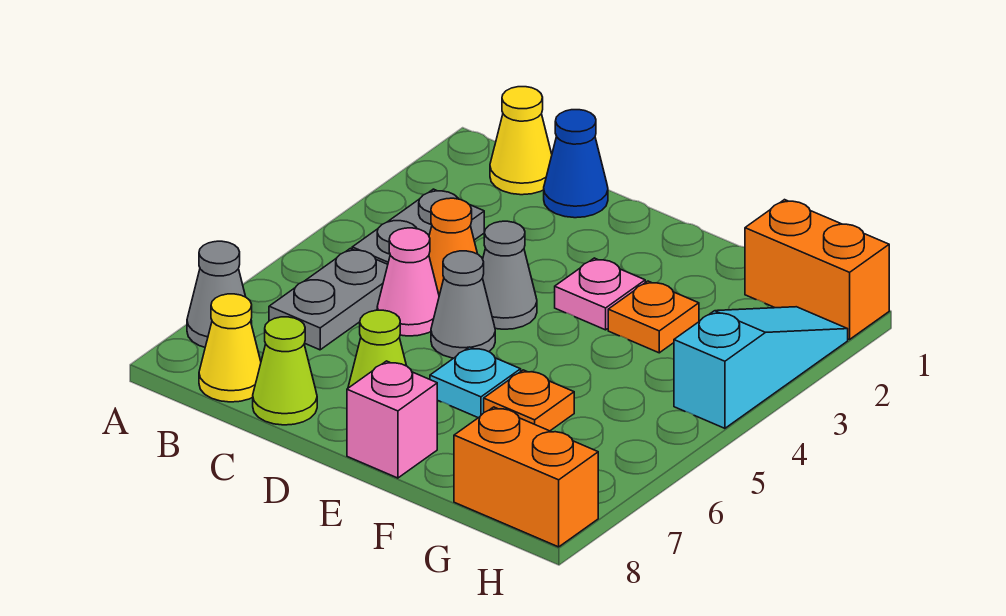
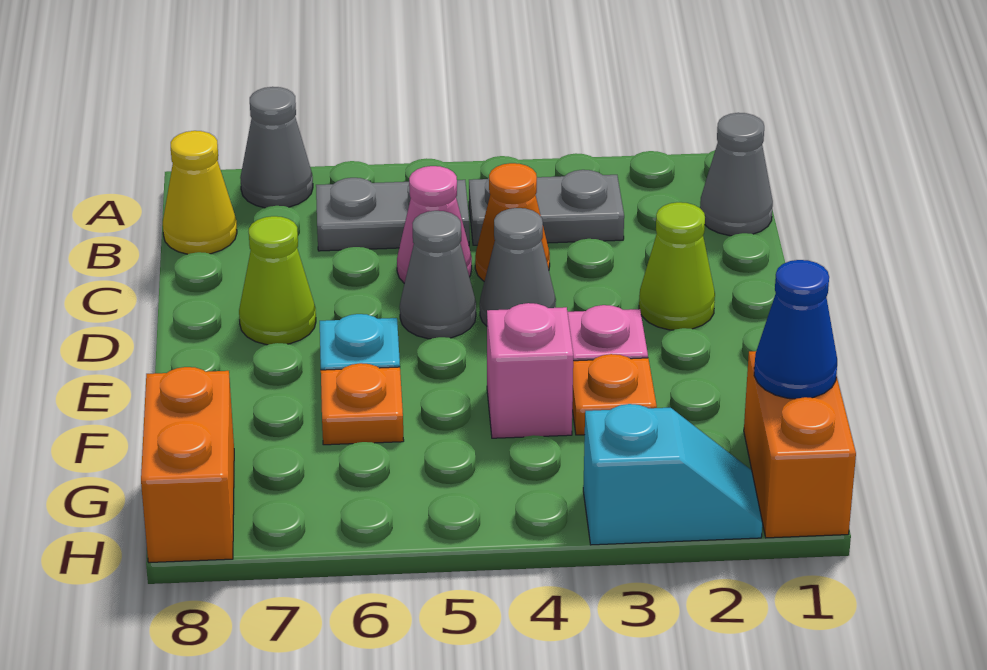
yellow cone B1 level 1 -> grey cone B1 level 1
blue cone C1 level 1 -> blue cone G1 level 2
lime cone C8 level 1 -> lime cone D2 level 1
pink brick E8 level 1 -> pink brick F4 level 1
cyan slope H2:H4 level 1 top 4 -> cyan slope H2:H3 level 1 top 3

